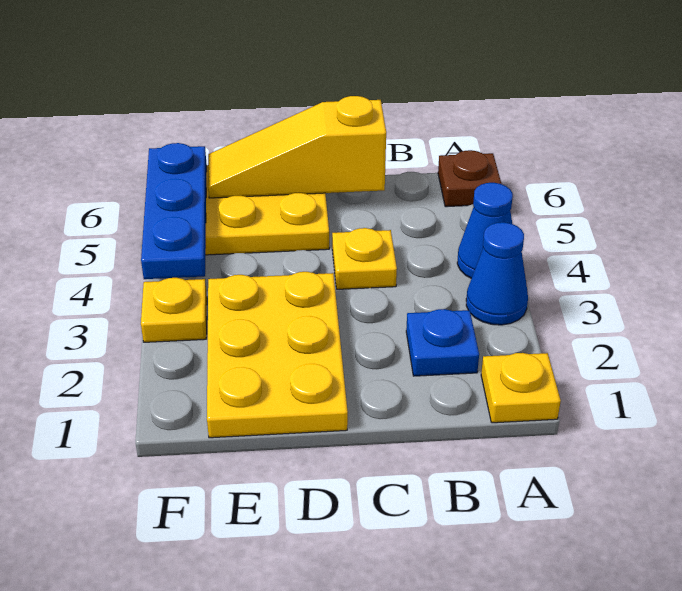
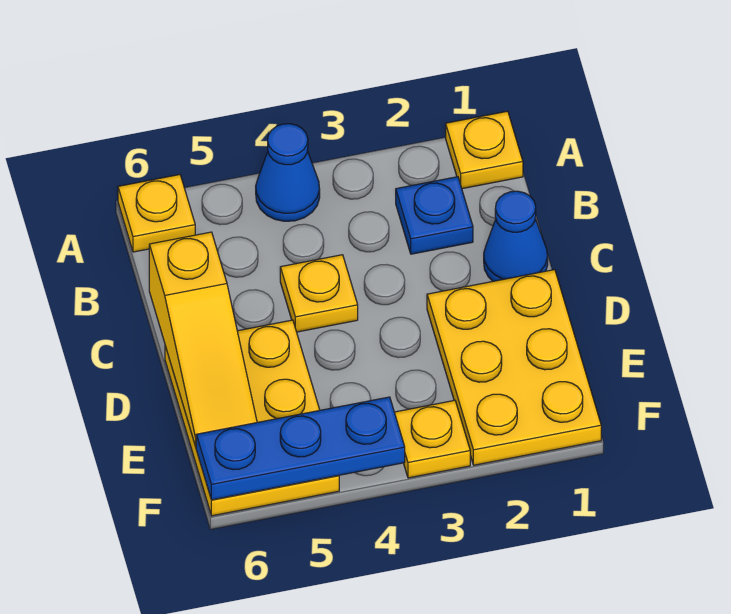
blue cone A3 level 1 -> blue cone C1 level 1
brown plate A6 level 1 -> yellow plate A6 level 1
yellow plate D1:E3 level 1 -> yellow plate D1:F2 level 1

